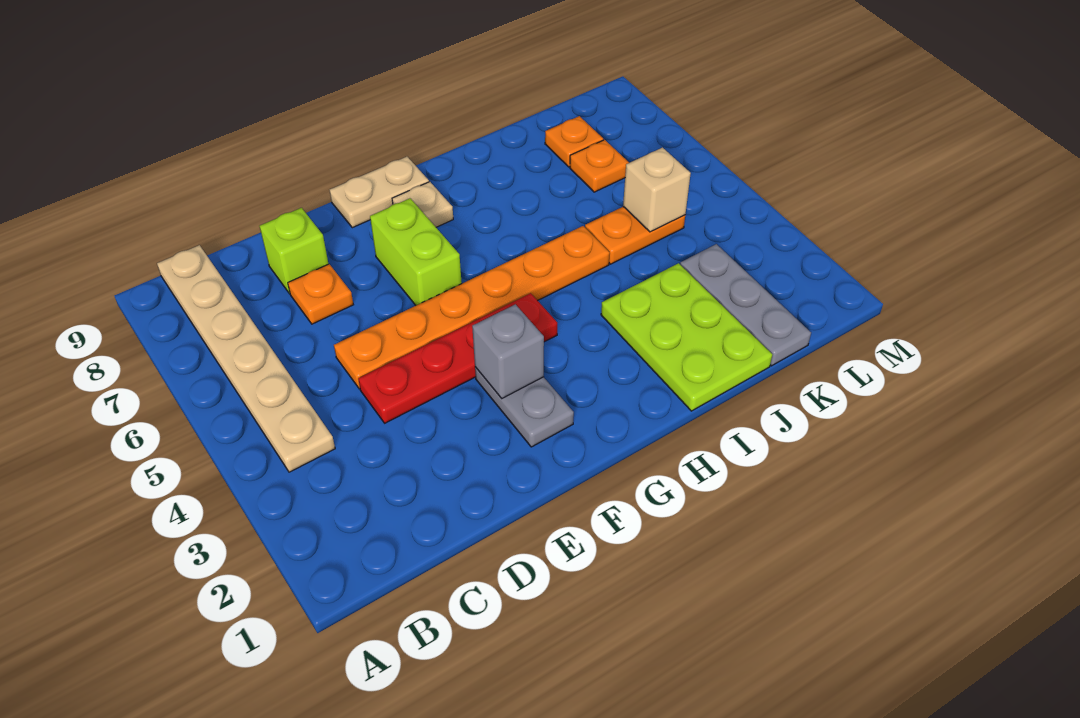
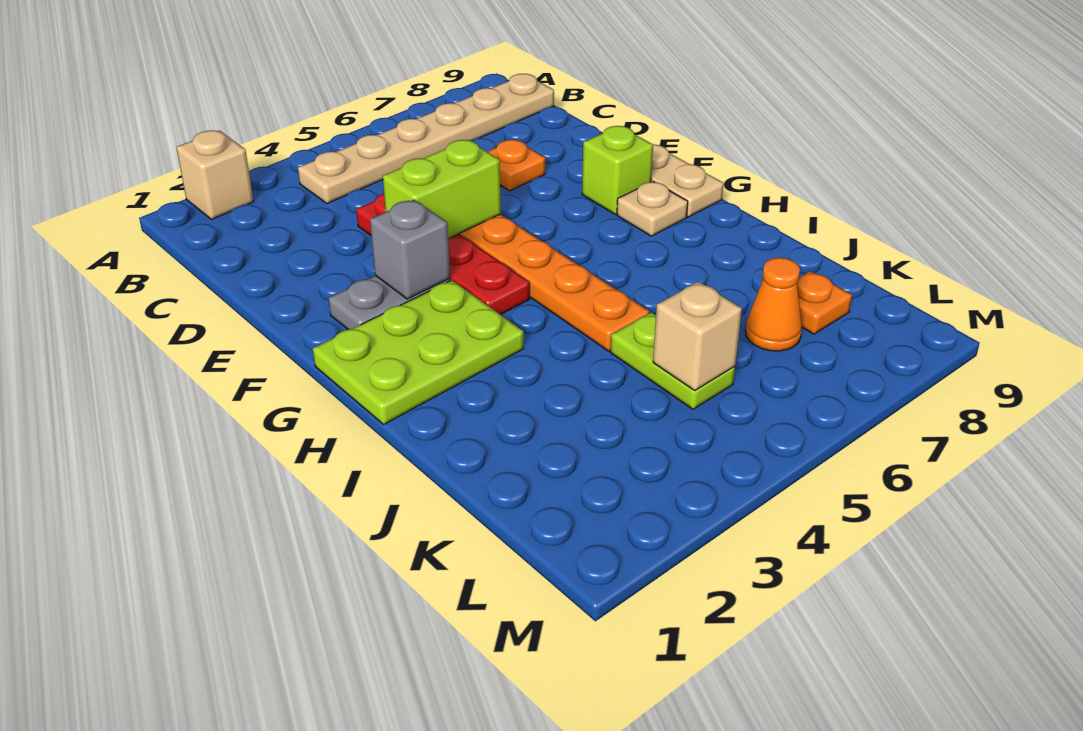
none -> tan brick A2 level 1
lime brick D8 level 1 -> lime brick F8 level 1
lime brick F6:F7 level 1 -> lime brick E4:E5 level 2
lime plate I1:J3 level 1 -> lime plate G1:H3 level 1
orange plate J5:K5 level 1 -> lime plate J5:K5 level 1
grey plate K1:K3 level 1 -> none
orange plate K7 level 1 -> orange cone K7 level 1

